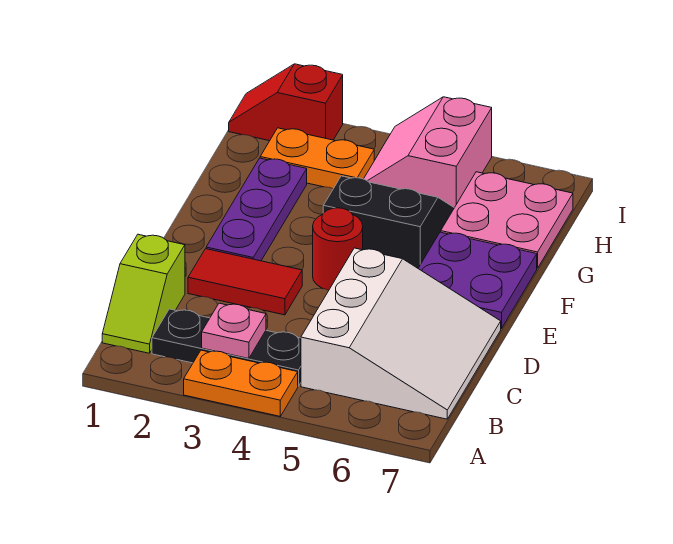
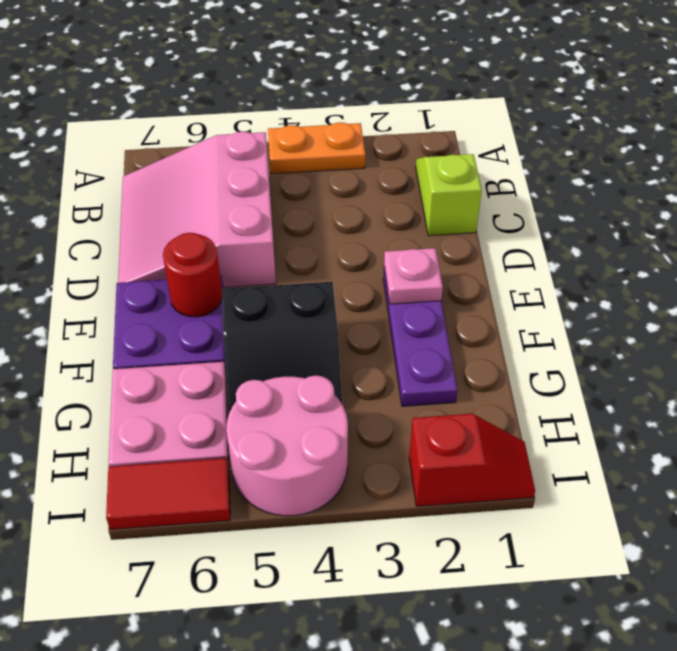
black plate B2:B4 level 1 -> none
pink plate B3 level 2 -> pink plate E2 level 2
white slope B5:D7 level 1 top 5 -> pink slope B5:D7 level 1 top 5
red tile D2:D3 level 1 -> red tile I6:I7 level 1
red round brick E4 level 1 -> red round brick E6 level 2
orange plate H2:H3 level 1 -> none
pink slope H4:I5 level 1 top 5 -> pink round brick H4:I5 level 1

